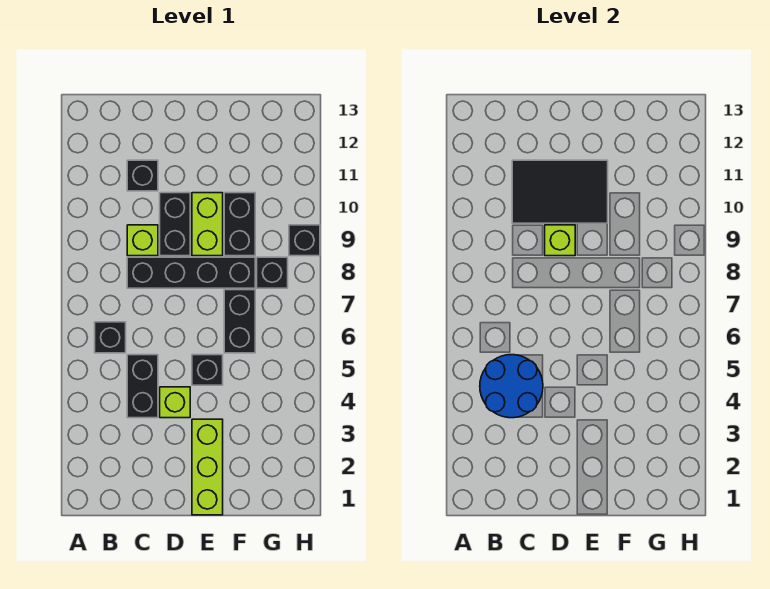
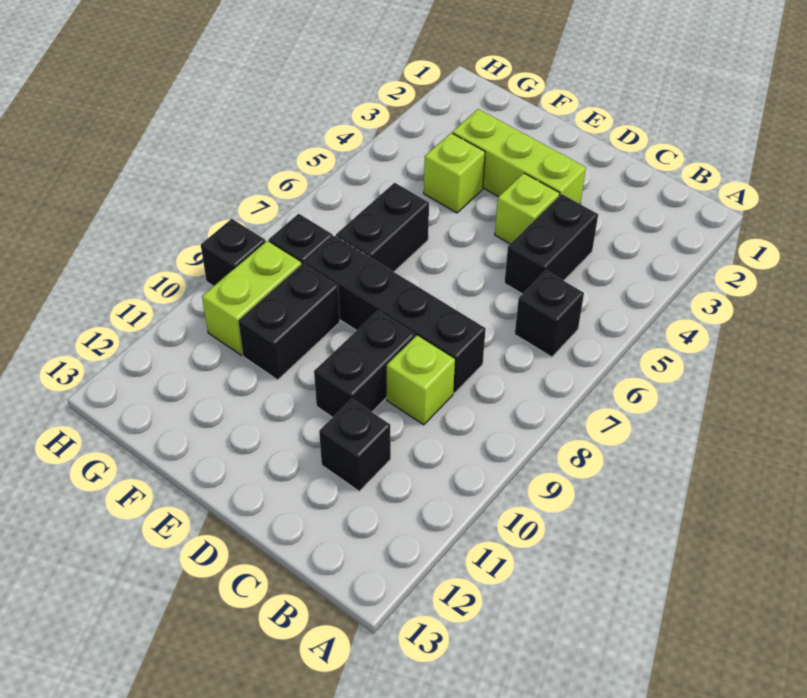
blue round brick B4:C5 level 2 -> none
black tile C10:E11 level 2 -> none
lime brick D9 level 2 -> lime brick F4 level 1
lime brick E1:E3 level 1 -> lime brick D3:F3 level 1
black brick E5 level 1 -> none
lime brick E9:E10 level 1 -> lime brick G9:G10 level 1

